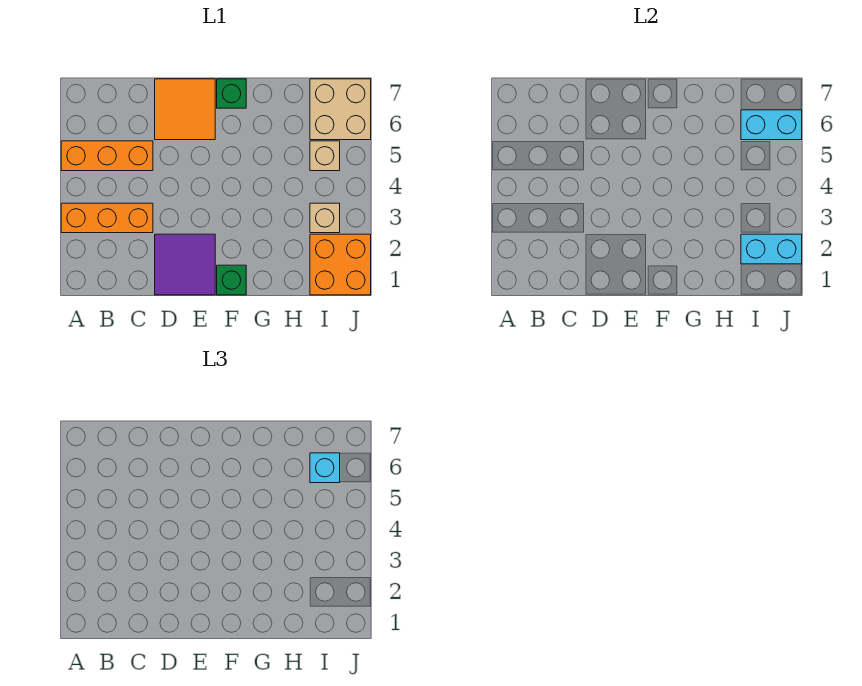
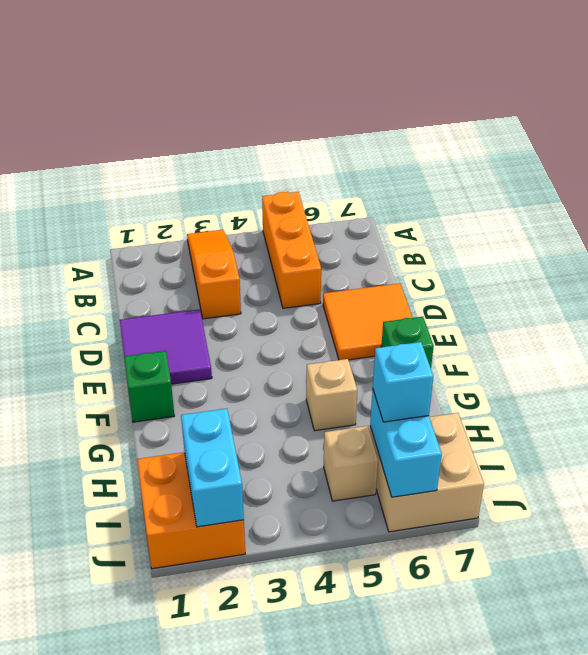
orange brick A3:C3 level 1 -> orange slope A3:C3 level 1 top C
tan brick I3 level 1 -> tan brick G5 level 1

